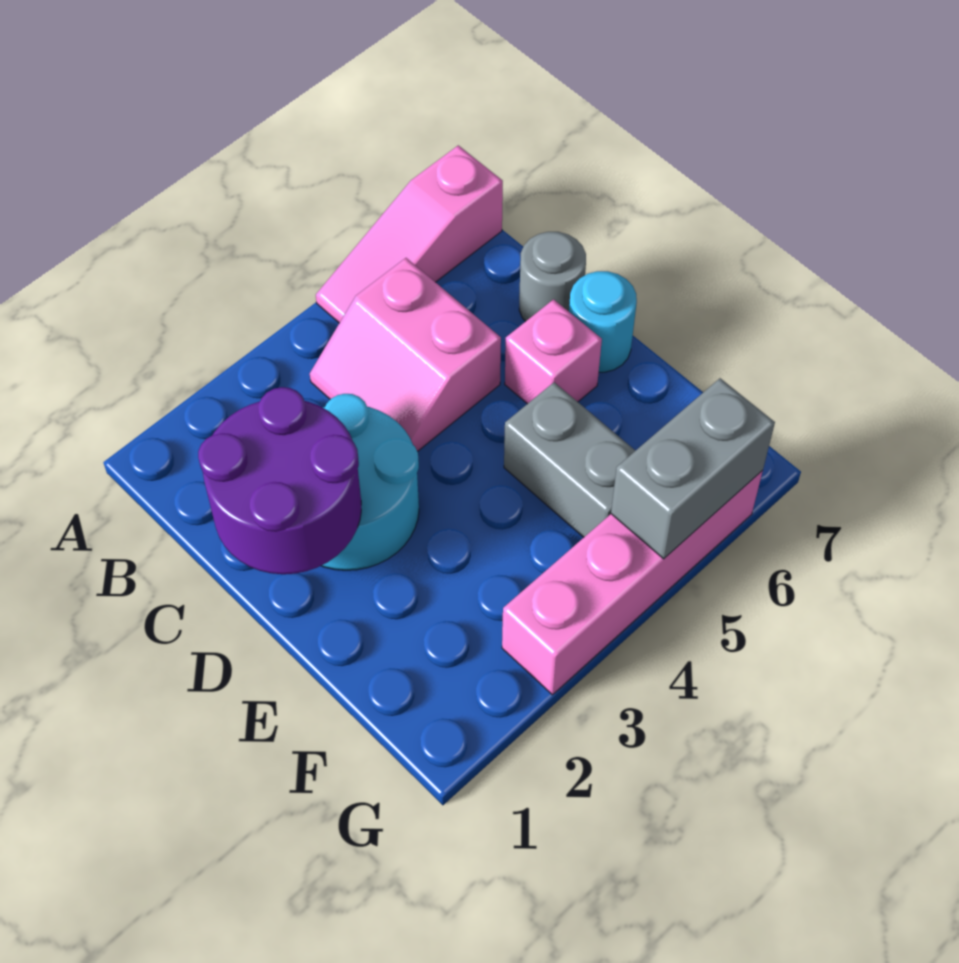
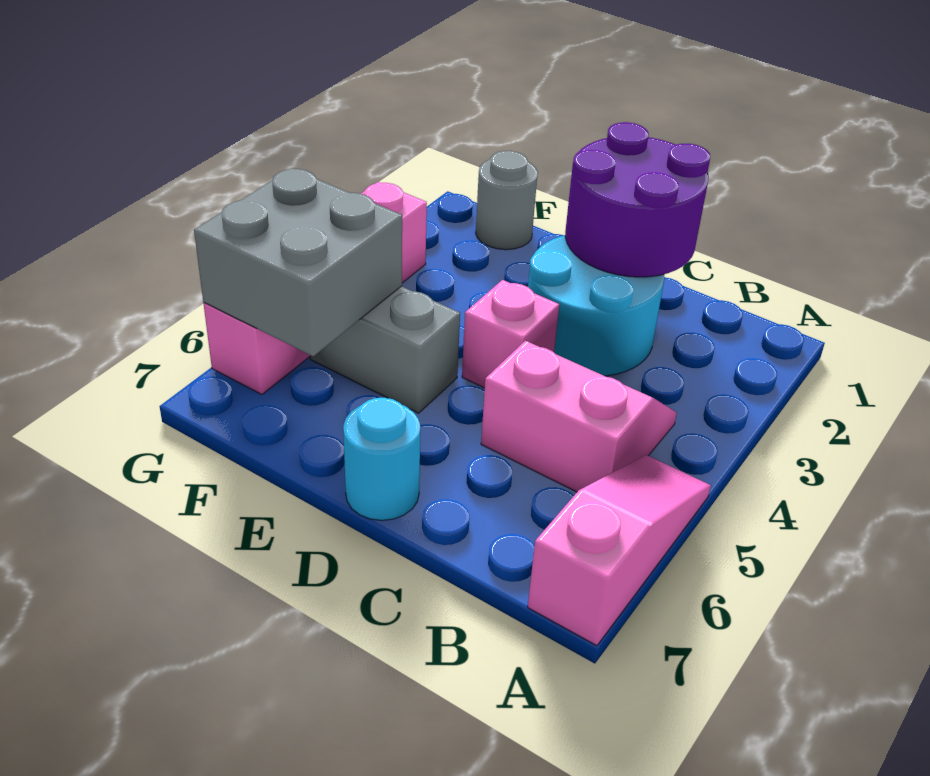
grey round brick C7 level 1 -> grey round brick F1 level 1
pink brick D6 level 1 -> pink brick D4 level 1
grey brick G5:G6 level 2 -> grey brick F5:G6 level 2

